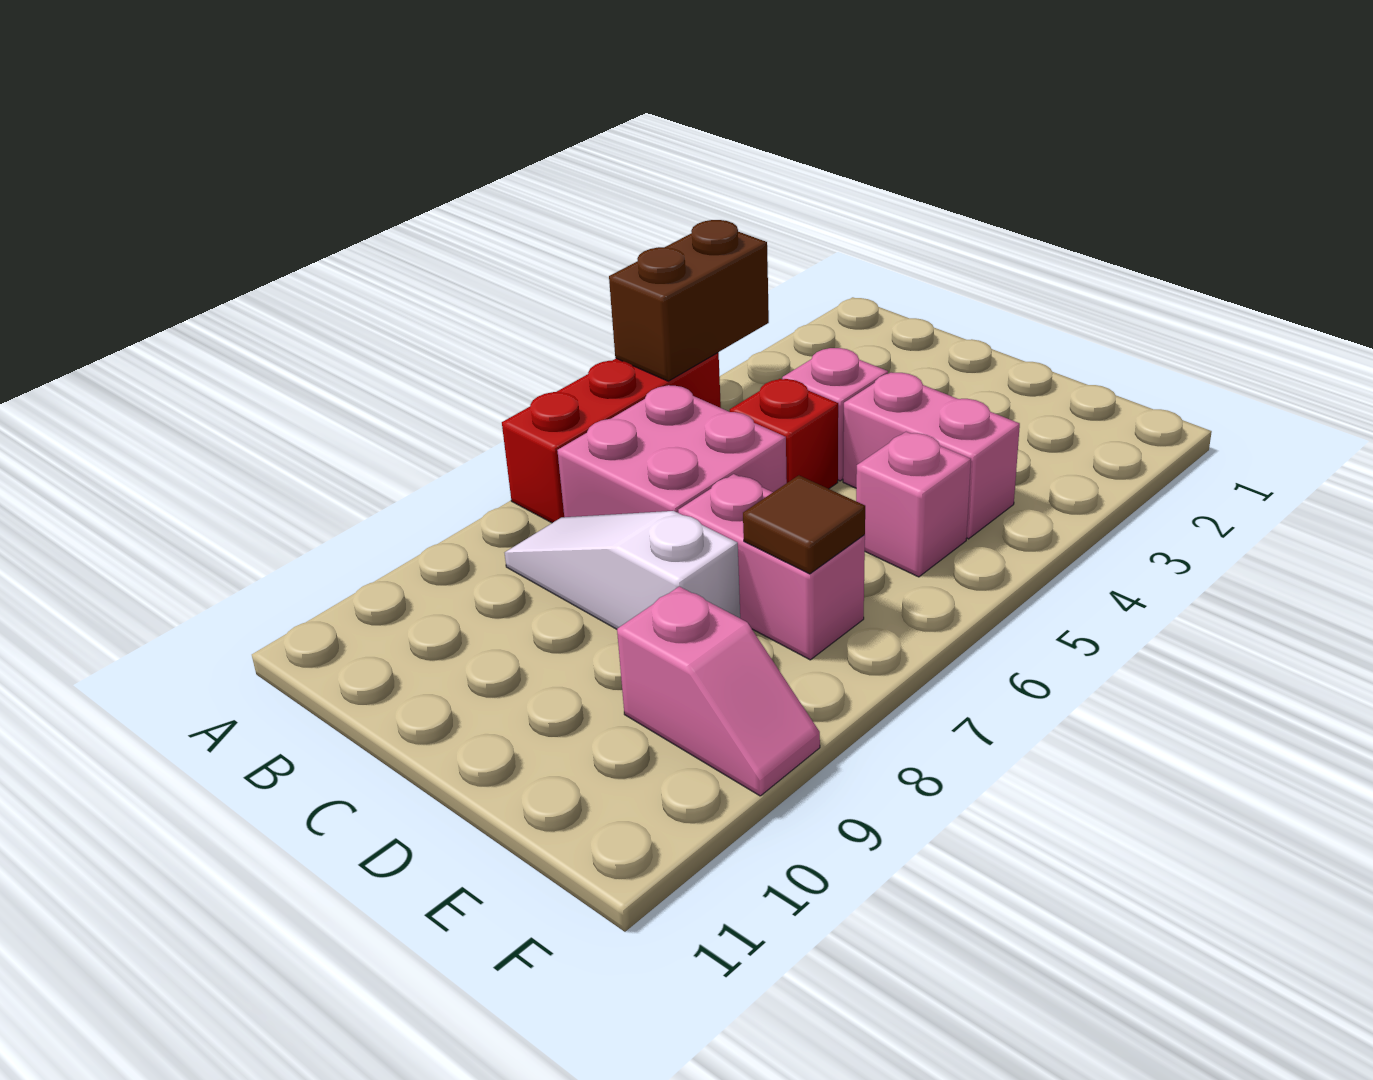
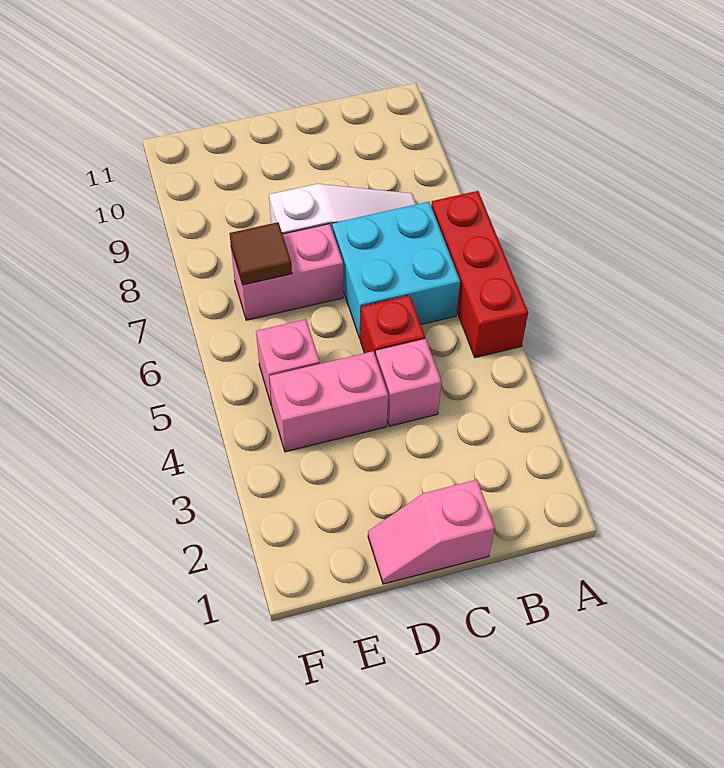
brown brick A4:A5 level 2 -> none
pink brick B6:C7 level 1 -> cyan brick B6:C7 level 1
pink slope E9:F9 level 1 top E -> pink slope C1:D1 level 1 top C

